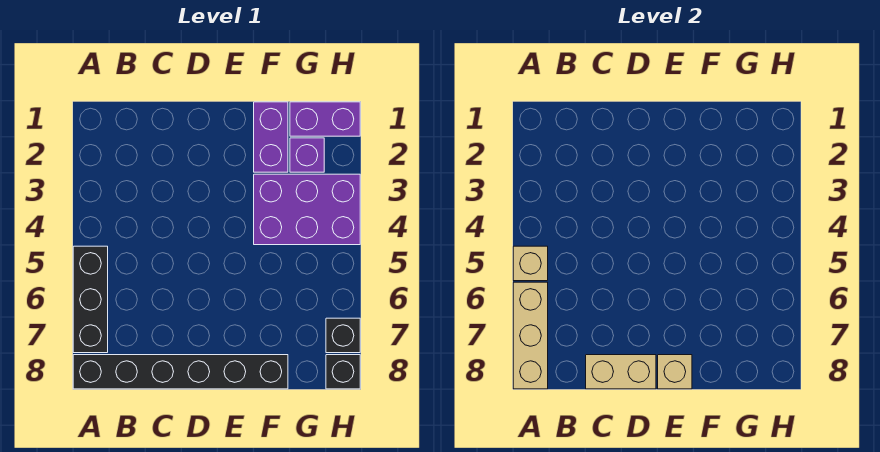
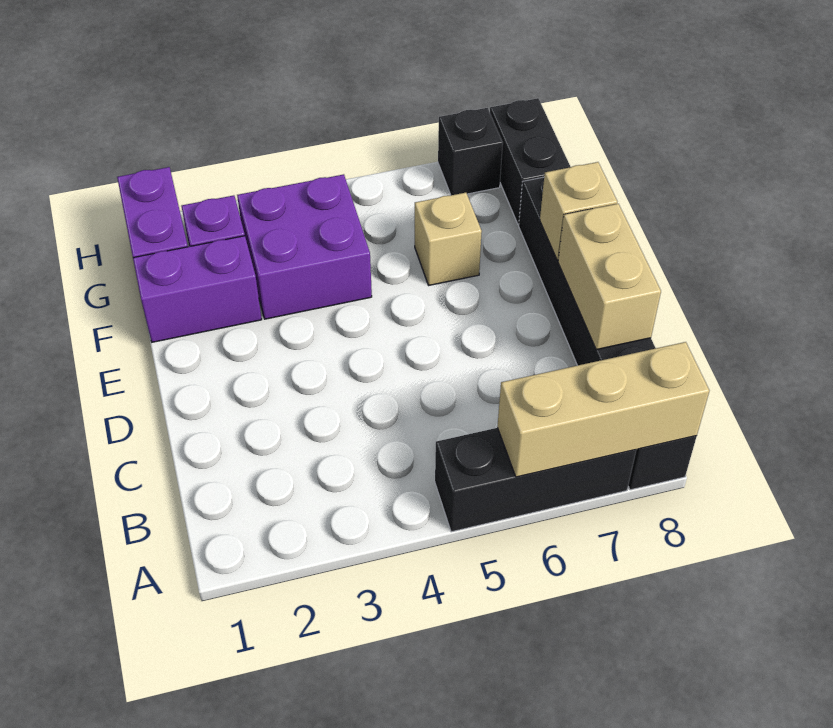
tan brick A5 level 2 -> tan brick F6 level 1
purple brick F3:H4 level 1 -> purple brick F3:G4 level 1
black brick H8 level 1 -> black brick G8:H8 level 1

